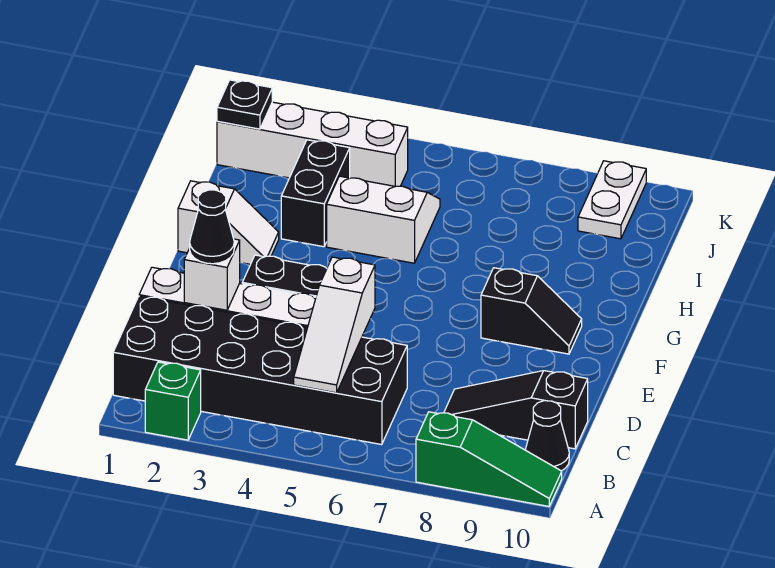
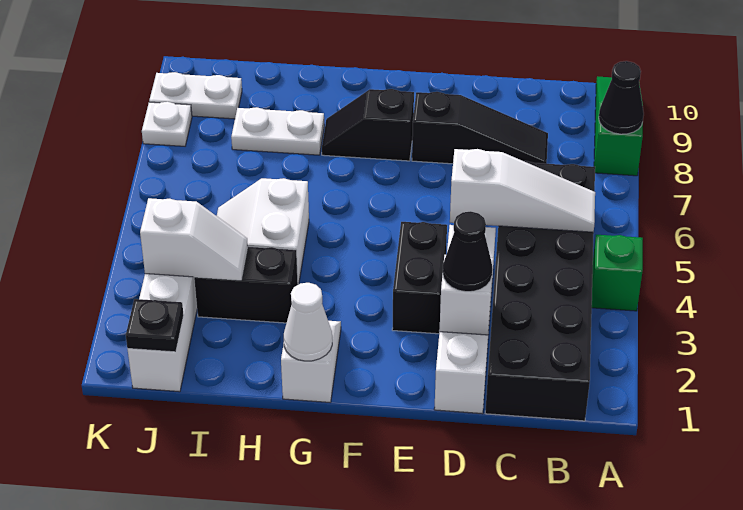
green brick A2 level 1 -> green brick A4 level 1
black cone B10 level 1 -> black cone A8 level 2
black slope C8:C10 level 1 top 10 -> black slope C8:E8 level 1 top E
black slope F8:F9 level 1 top 8 -> black slope F8:G8 level 1 top F
none -> white cone G1 level 2
none -> white plate H8:I8 level 1
none -> white slope I3:J3 level 2 top J
none -> white plate K8 level 1

